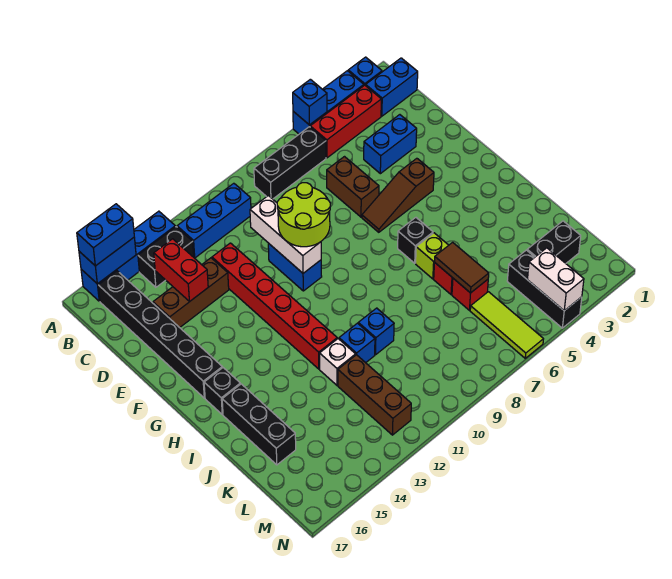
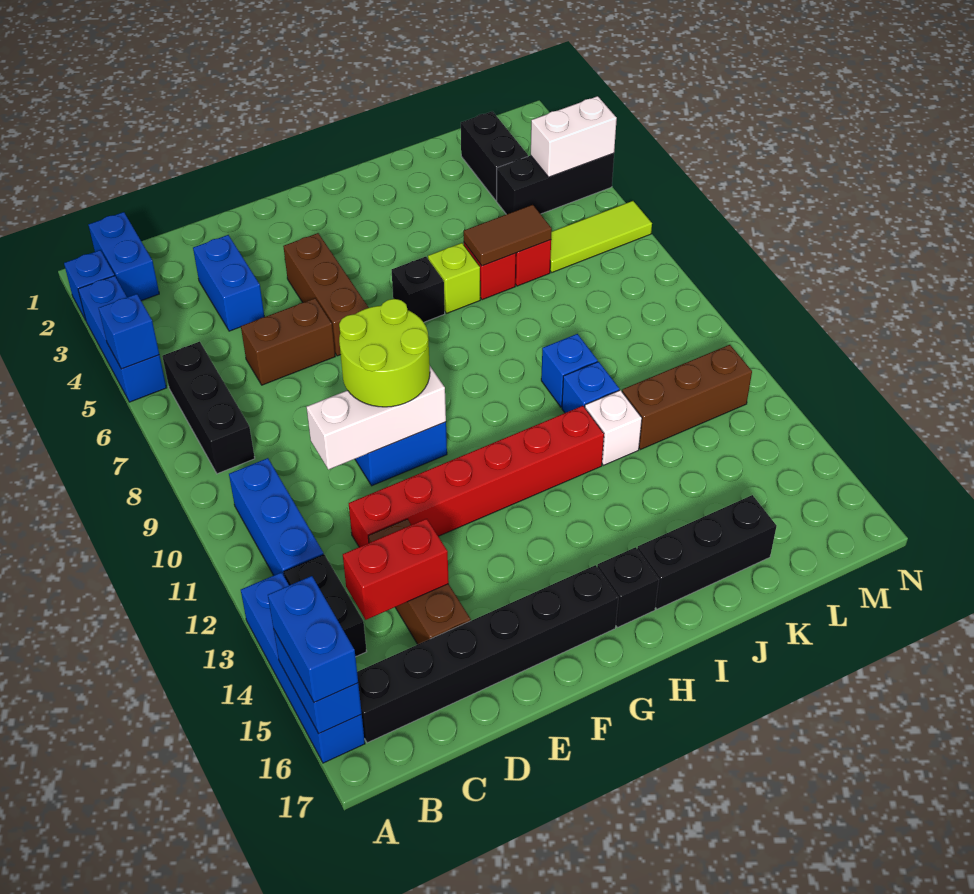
red brick B3:B5 level 1 -> none
brown slope F4:F6 level 1 top 4 -> brown brick F4:F6 level 1

